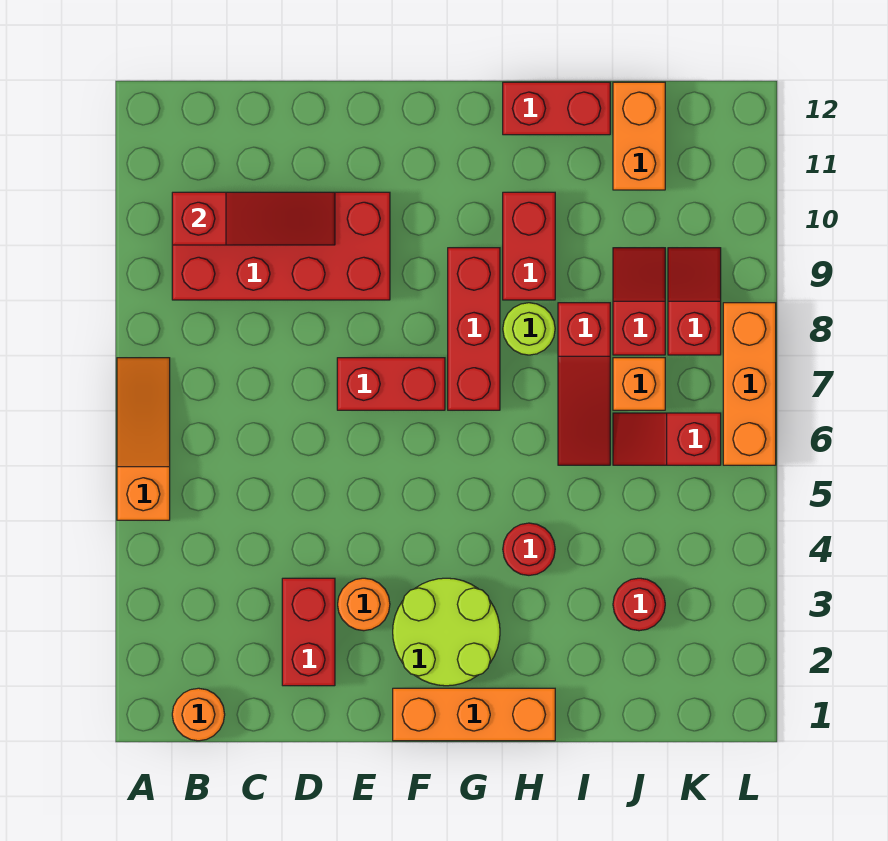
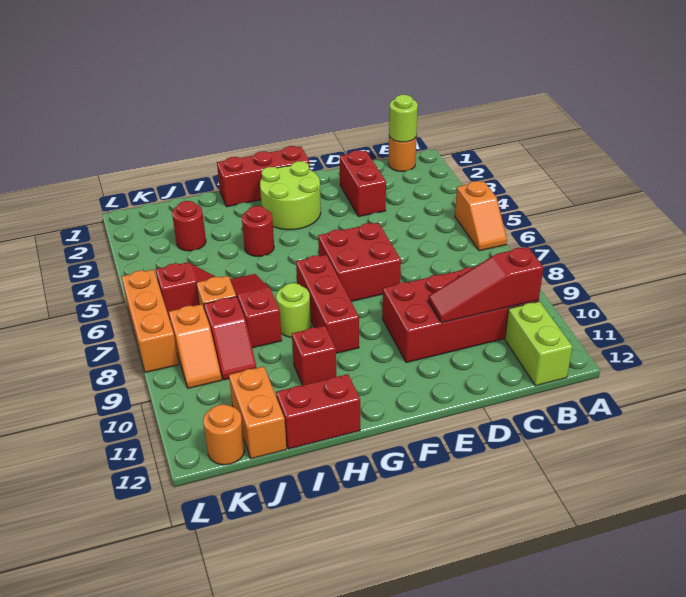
orange slope A5:A7 level 1 top 5 -> orange slope A5:A6 level 1 top 5
none -> lime round brick B1 level 2
none -> lime brick B11:B12 level 1
orange round brick E3 level 1 -> orange round brick K12 level 1
red brick E7:F7 level 1 -> red brick E6:F7 level 1
orange brick F1:H1 level 1 -> red brick F1:H1 level 1
red brick H9:H10 level 1 -> red brick H10 level 1
red slope K8:K9 level 1 top 8 -> orange slope K8:K9 level 1 top 8

